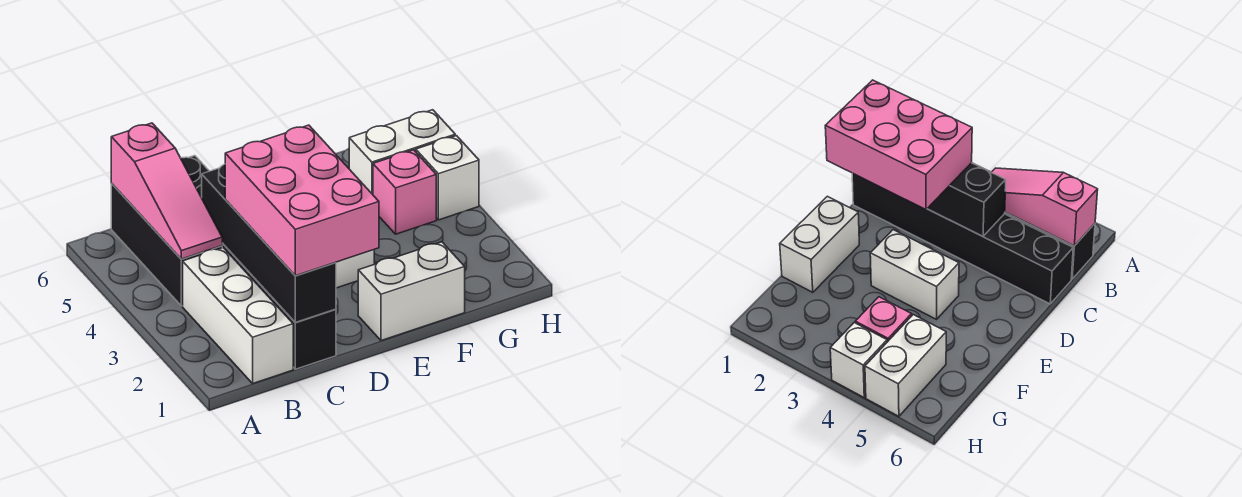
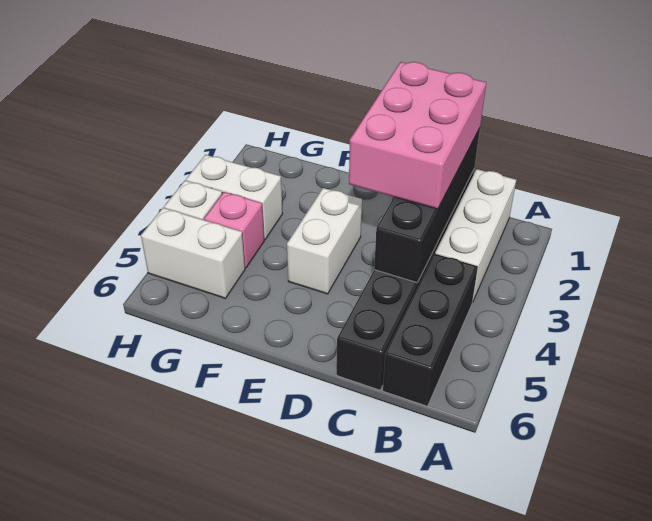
pink slope B4:B6 level 2 top 6 -> none
white brick E1:F1 level 1 -> white brick G3:H3 level 1

